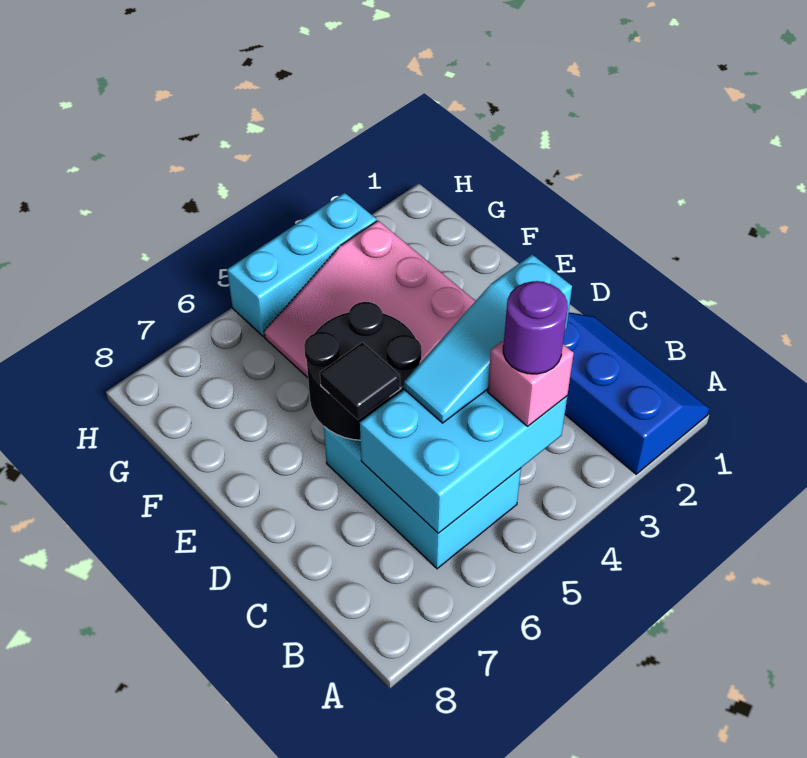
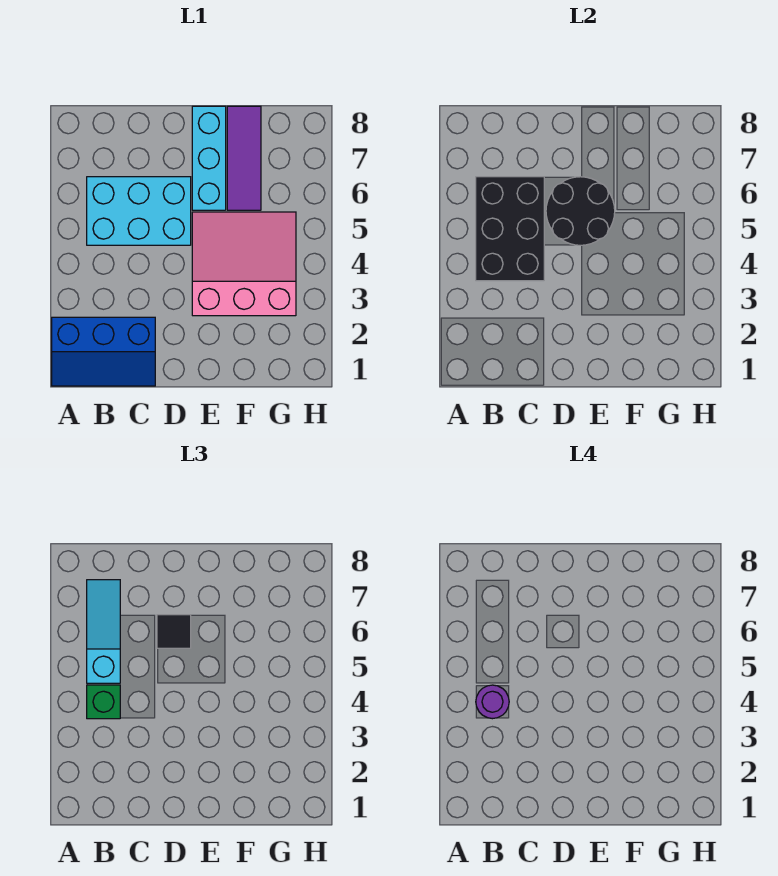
cyan brick B4:C6 level 2 -> black brick B4:C6 level 2
pink brick B4 level 3 -> green brick B4 level 3
cyan slope C3:C5 level 3 top 3 -> cyan slope B5:B7 level 3 top 5
none -> purple tile F6:F8 level 1
cyan brick H3:H5 level 1 -> cyan brick E6:E8 level 1

